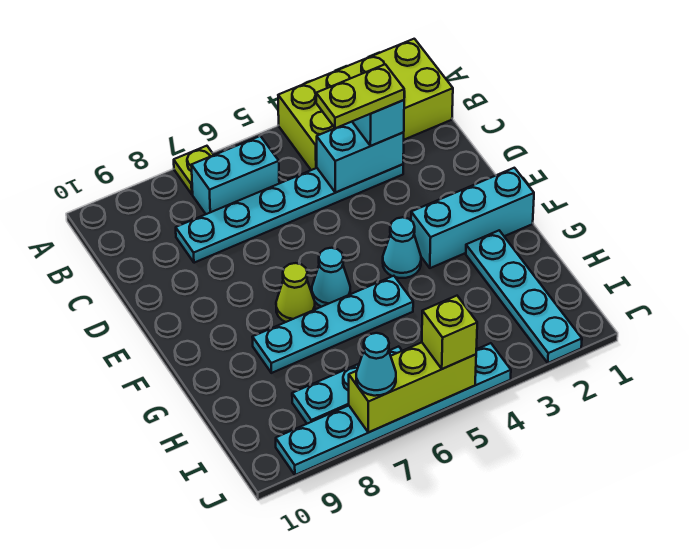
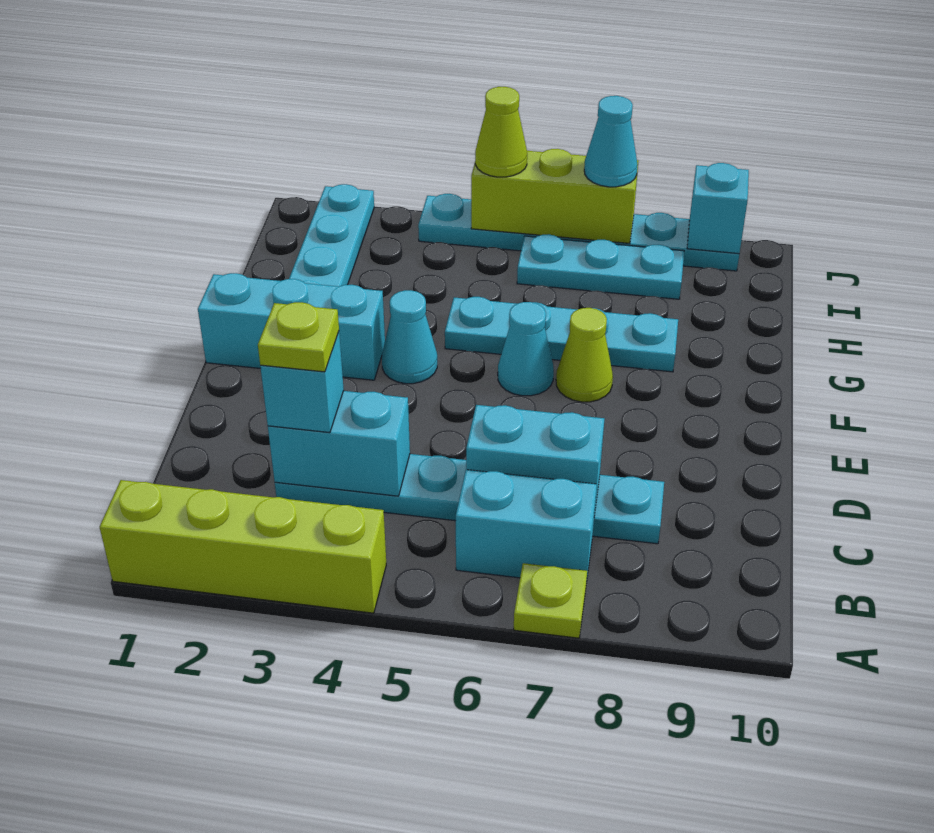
lime brick A1:B4 level 1 -> lime brick A1:A4 level 1
lime plate C3:C4 level 4 -> lime plate C3 level 4
none -> cyan brick C6:C7 level 2
lime brick J5 level 3 -> lime cone J5 level 3
none -> cyan brick J9 level 2

